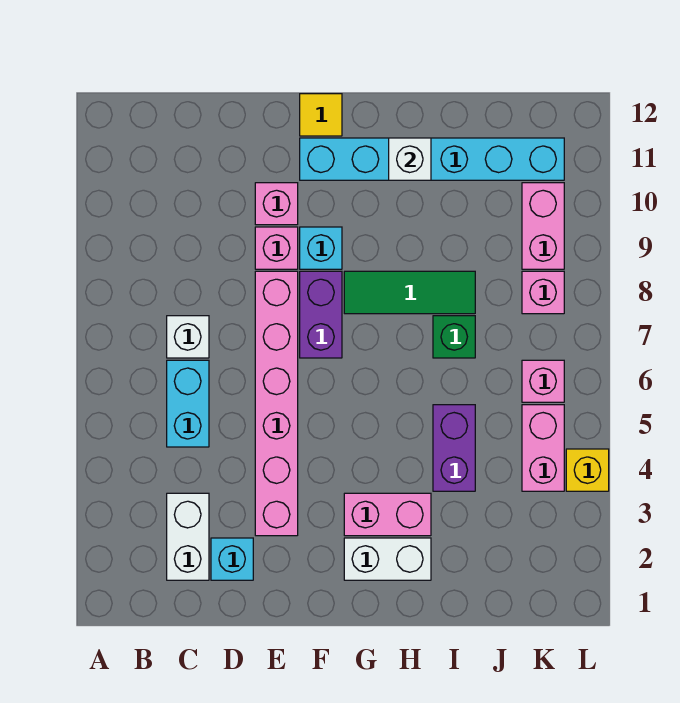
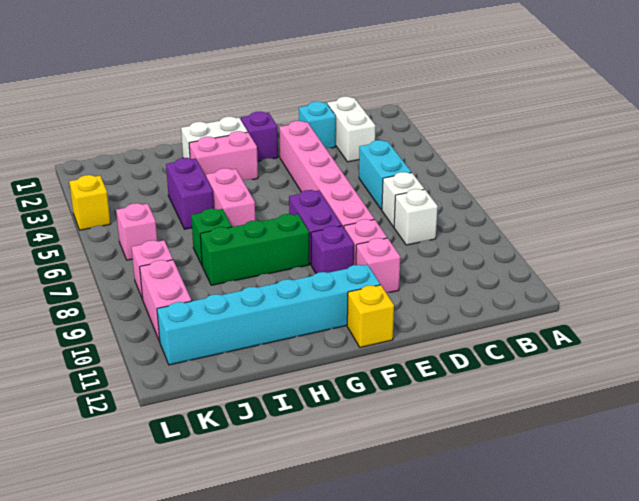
none -> purple brick F2 level 1
cyan brick F9 level 1 -> purple brick F9 level 1
yellow tile F12 level 1 -> yellow brick F12 level 1
green tile G8:I8 level 1 -> green brick G8:I8 level 1
white brick H11 level 2 -> white brick C8 level 1
pink brick K4:K5 level 1 -> pink brick H5:H6 level 1

